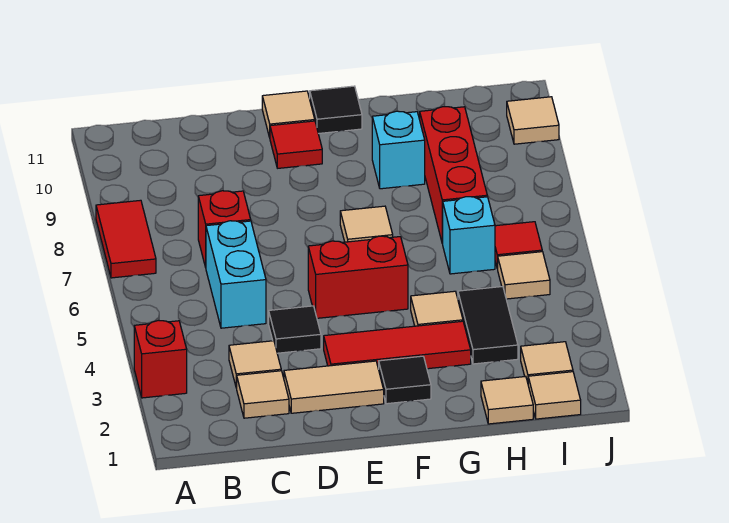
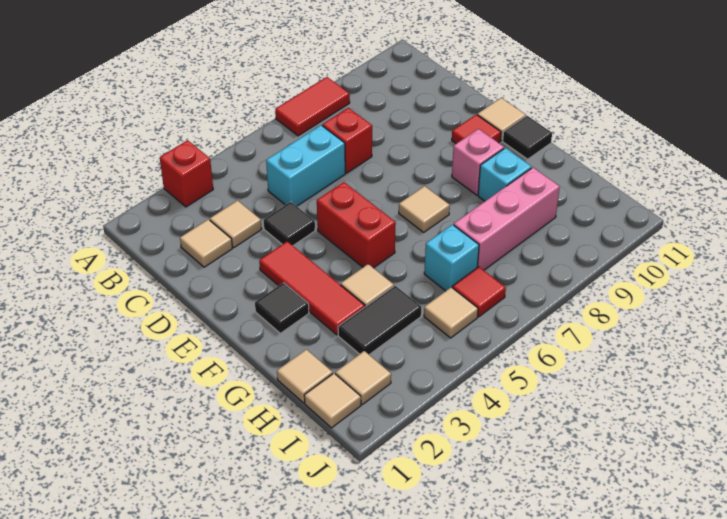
tan tile D2:E2 level 1 -> none
none -> pink brick F9 level 1
red brick H7:H9 level 1 -> pink brick H7:H9 level 1
tan tile J10 level 1 -> none

